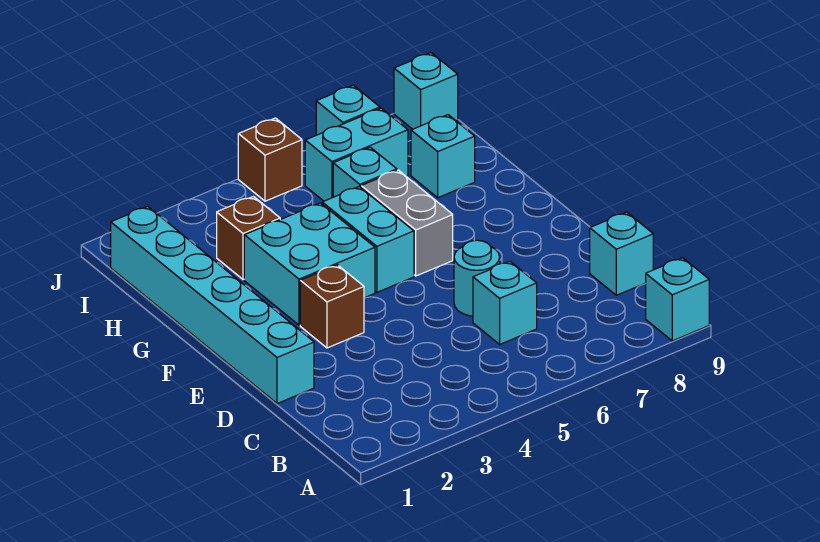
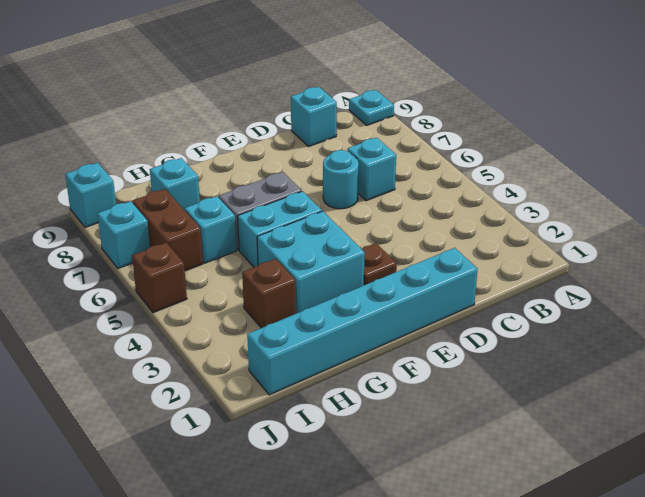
cyan brick A9 level 1 -> cyan plate A9 level 1
brown brick E3 level 1 -> brown plate E3 level 1
cyan brick I6:I7 level 1 -> brown brick I6:I7 level 1

